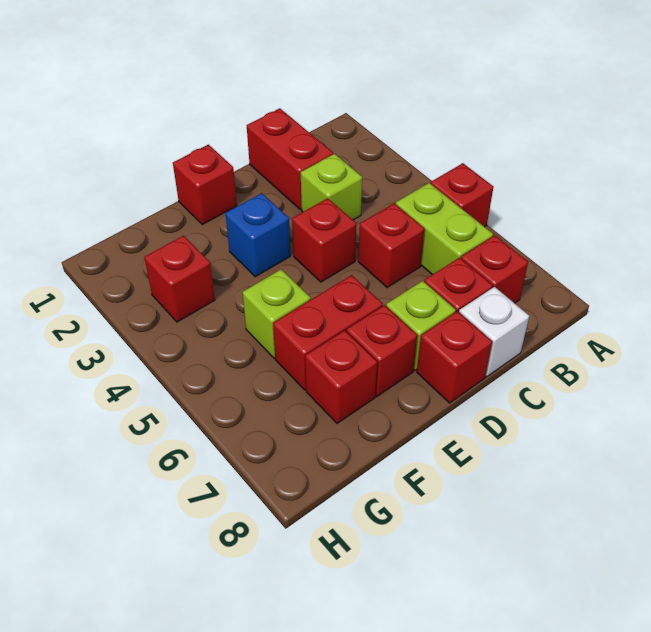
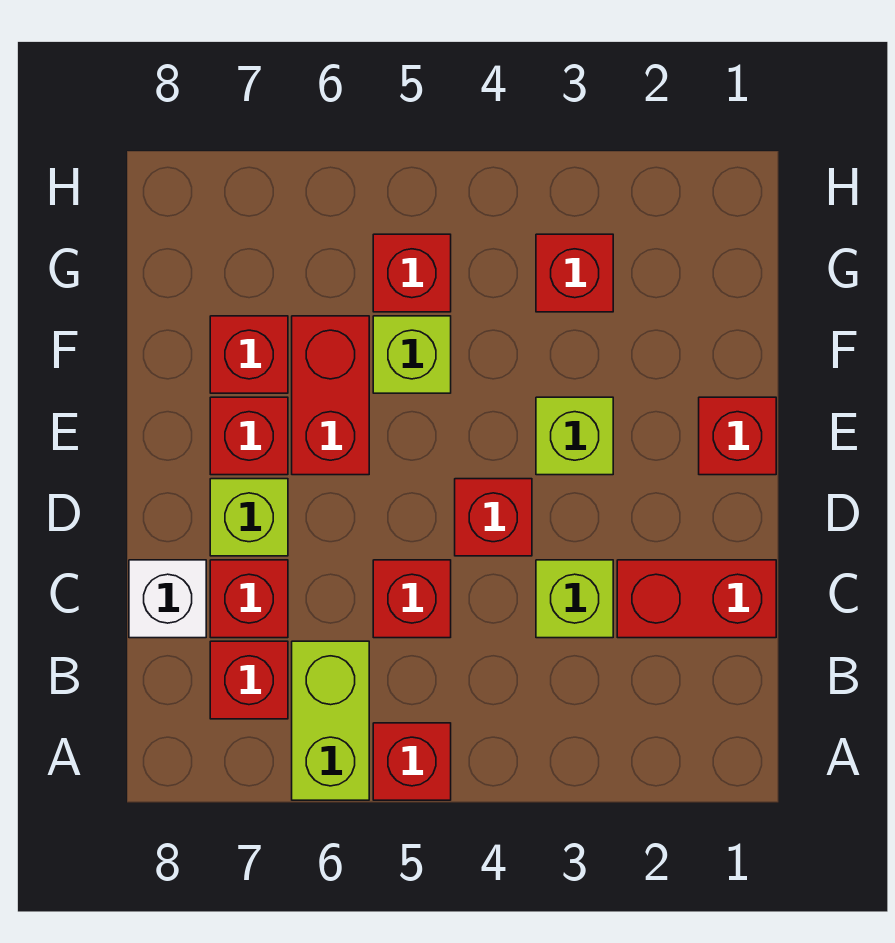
lime brick B5:B6 level 1 -> lime brick A6:B6 level 1
red brick D8 level 1 -> red brick G5 level 1
blue brick E3 level 1 -> lime brick E3 level 1

